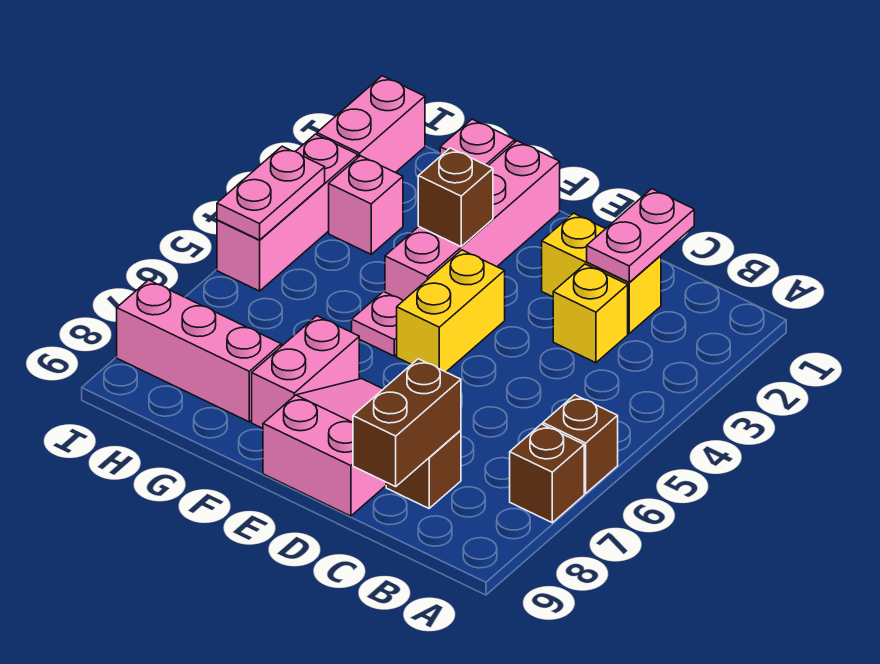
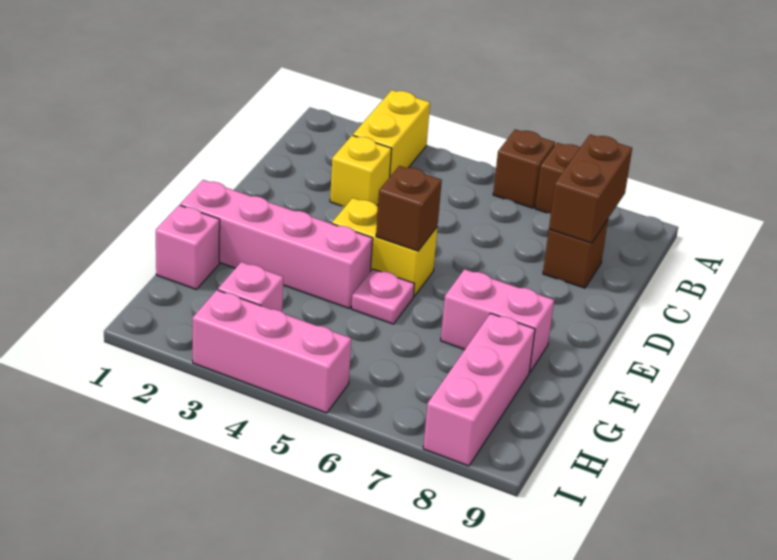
pink plate C1:C2 level 2 -> none
yellow brick C2:D2 level 1 -> yellow brick A3:B3 level 1
brown brick C8:C9 level 2 -> brown brick B8:C8 level 2
pink slope D7:E9 level 1 top 9 -> none
brown brick F3 level 2 -> brown brick E5 level 2
pink brick I1:I2 level 1 -> none
pink plate I4:I5 level 2 -> none

